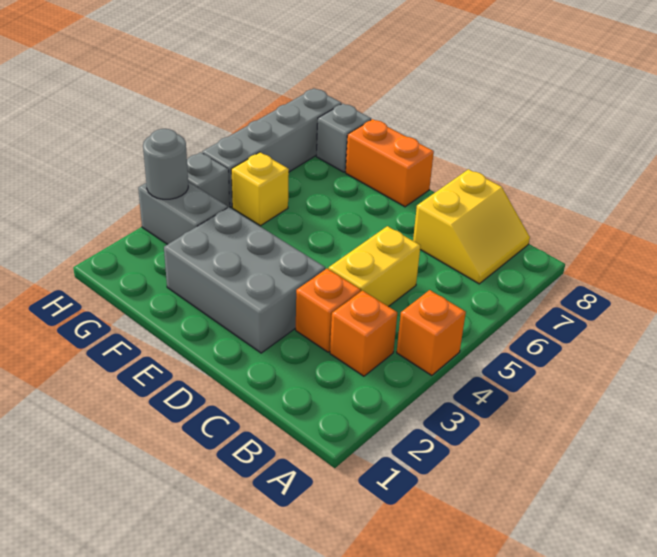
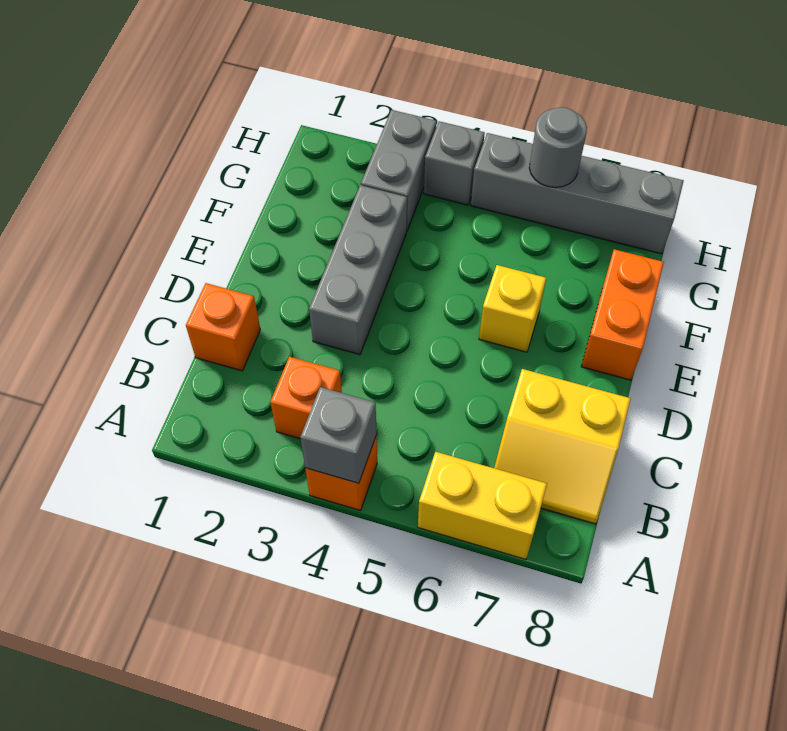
orange brick C3 level 1 -> orange brick C1 level 1
yellow brick C4:C5 level 1 -> yellow brick A6:A7 level 1
grey brick D2:F3 level 1 -> grey brick D3:F3 level 1
yellow brick G5 level 1 -> yellow brick E6 level 1
grey brick G8 level 1 -> grey brick A4 level 2
grey round brick H3 level 2 -> grey round brick H6 level 2

